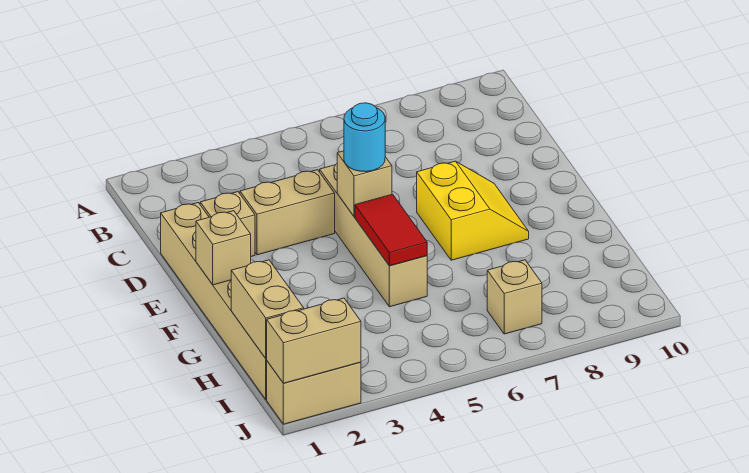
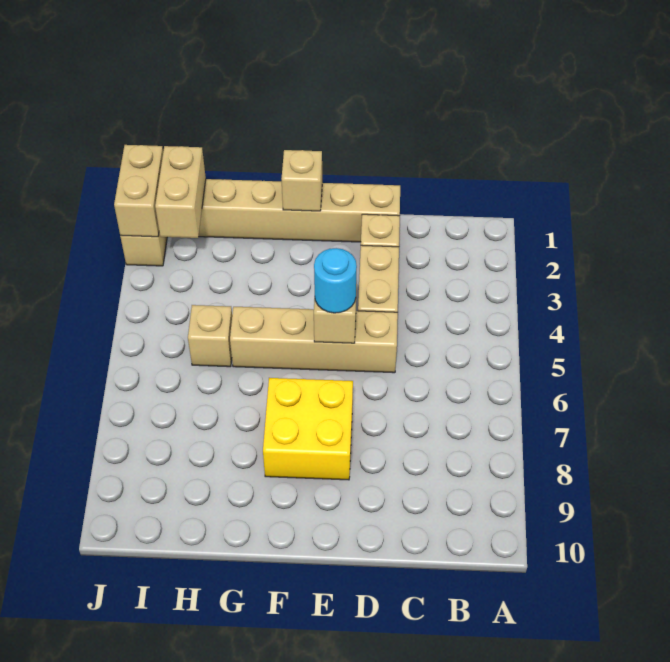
yellow slope E7:F8 level 1 top 7 -> yellow brick E7:F8 level 1
red tile F5:G5 level 2 -> none
tan brick H1:I1 level 2 -> tan brick I1:I2 level 2
tan brick I7 level 1 -> tan brick H5 level 1

